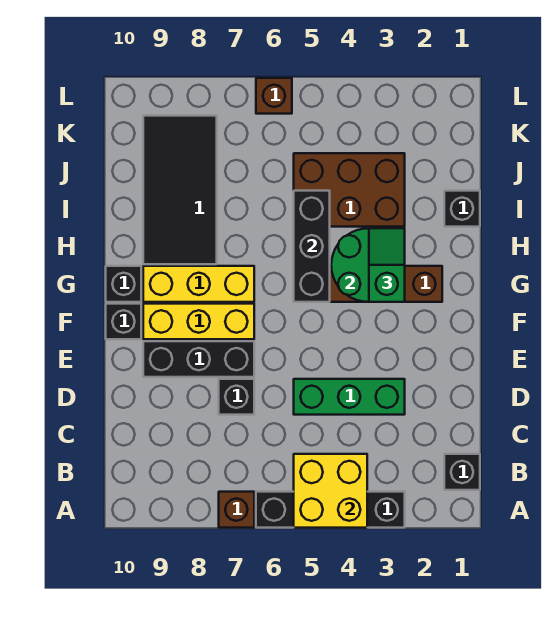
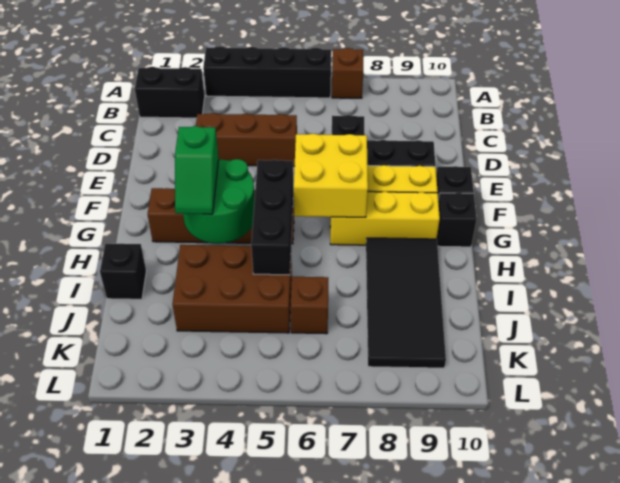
yellow brick A4:B5 level 2 -> yellow brick F6:G7 level 2
black brick B1 level 1 -> black brick B1:B2 level 1
green brick D3:D5 level 1 -> brown brick D3:D5 level 1
brown brick L6 level 1 -> brown brick J6 level 1

